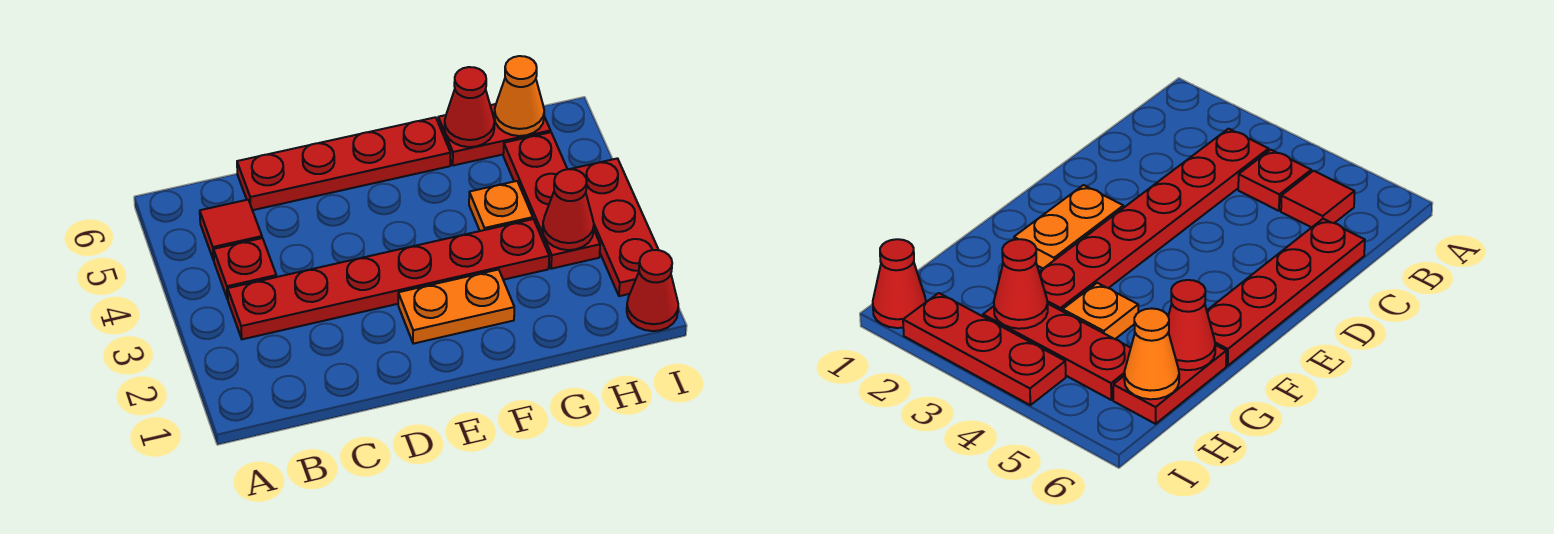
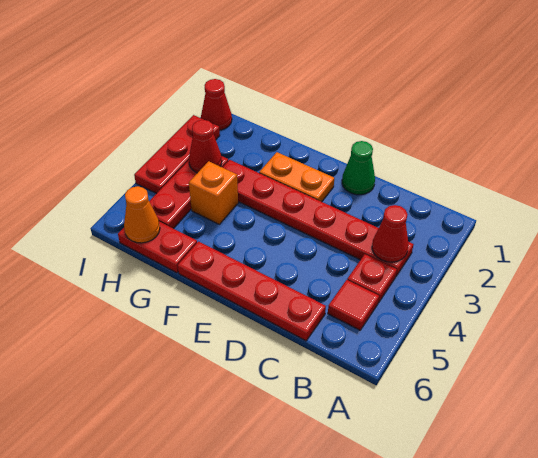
none -> green cone D1 level 1
orange plate G4 level 1 -> orange brick G4 level 1
red cone G6 level 2 -> red cone B3 level 2

